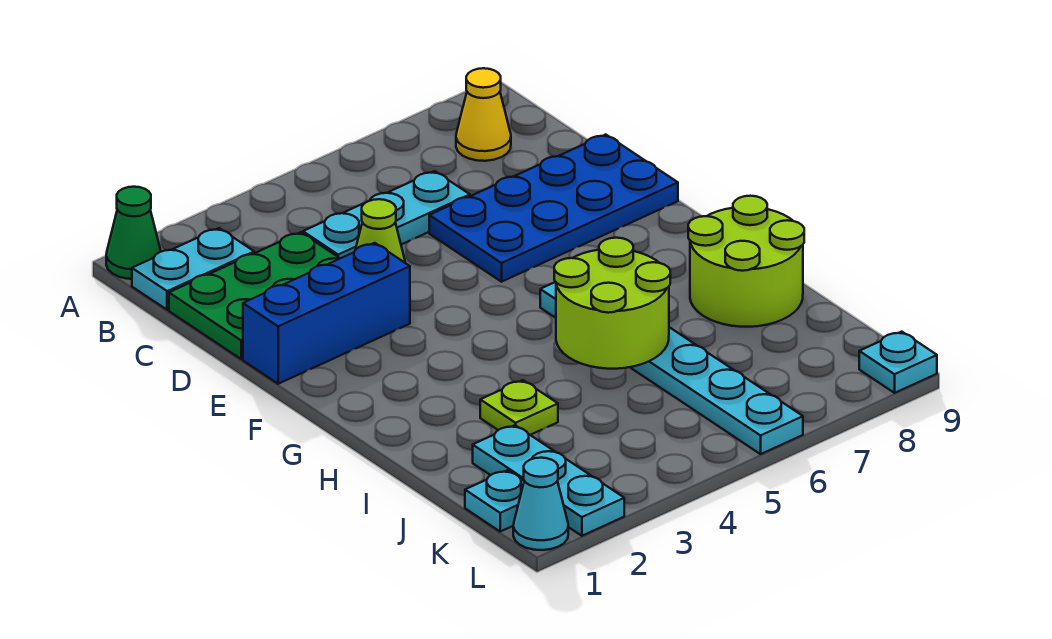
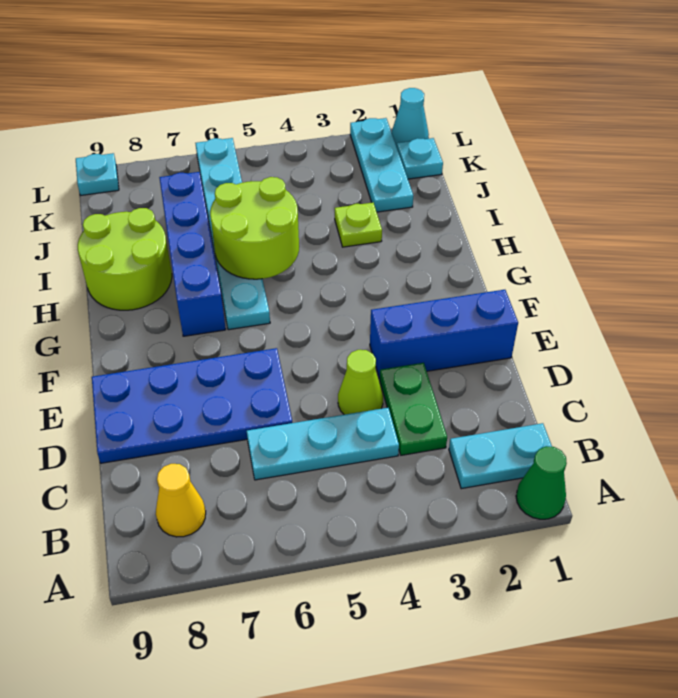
green plate C1:D3 level 1 -> green plate C3:D3 level 1
none -> blue brick G7:J7 level 1

